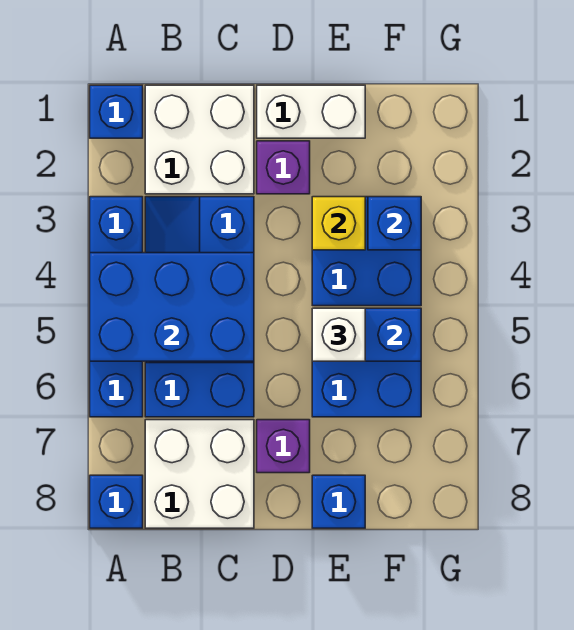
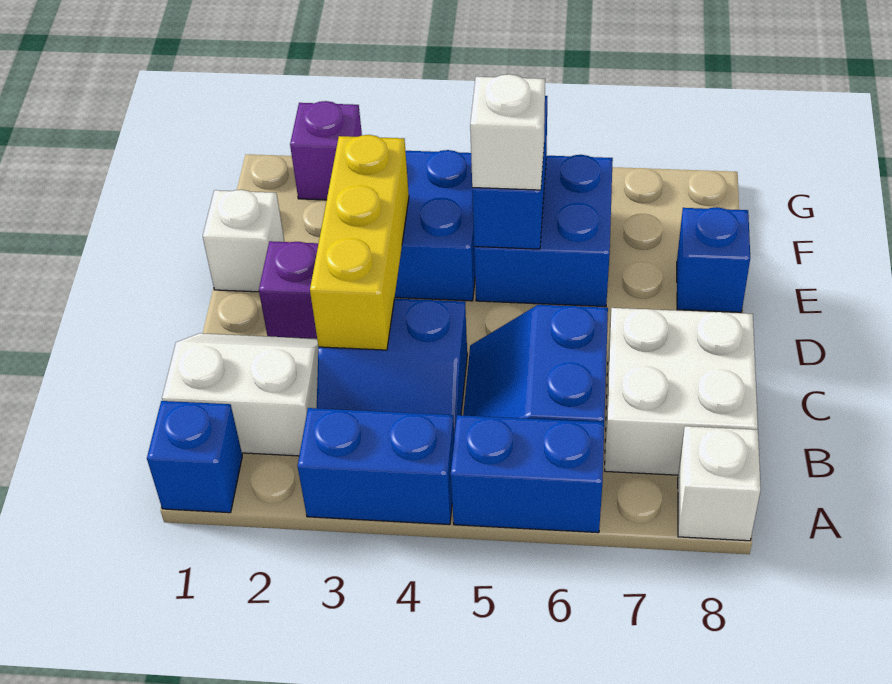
blue brick A4:C5 level 2 -> none
blue brick A8 level 1 -> white brick A8 level 1
white brick B1:C2 level 1 -> white slope B1:C2 level 1 top B
white brick D1:E1 level 1 -> white brick E1 level 1
purple brick D7 level 1 -> purple brick G2 level 1
yellow brick E3 level 2 -> yellow brick C3:E3 level 2
blue brick F3 level 2 -> none

